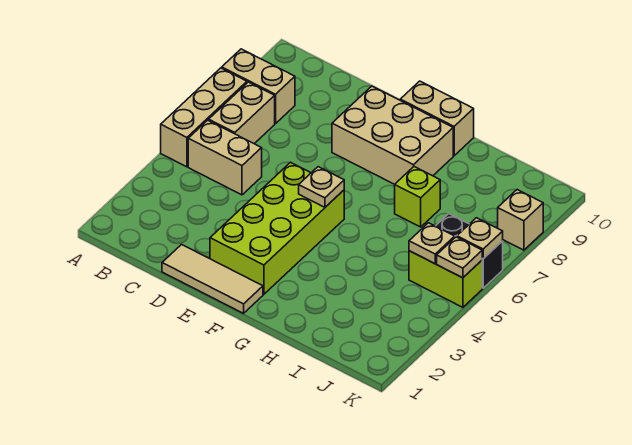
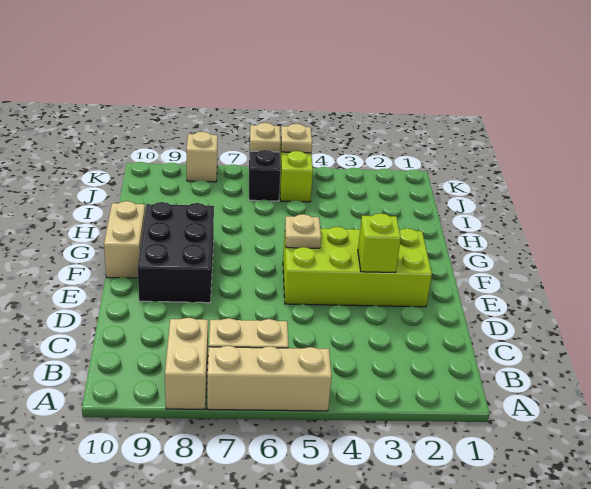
tan brick B5:C5 level 1 -> none
tan tile D1:F1 level 1 -> none
tan brick E8:G9 level 1 -> black brick E8:G9 level 1
lime brick H7 level 1 -> lime brick E3 level 2
tan plate J5 level 2 -> none

